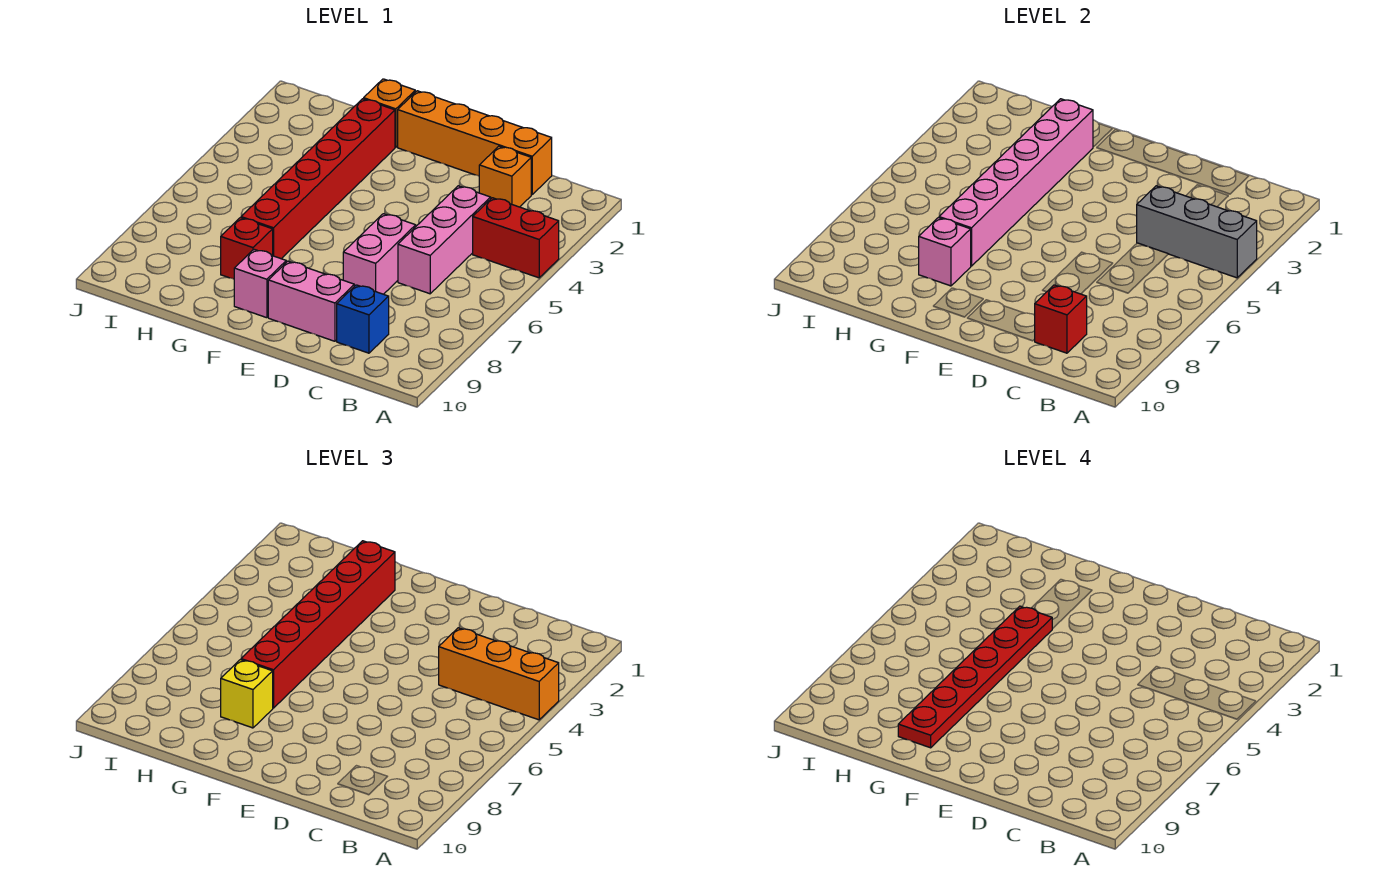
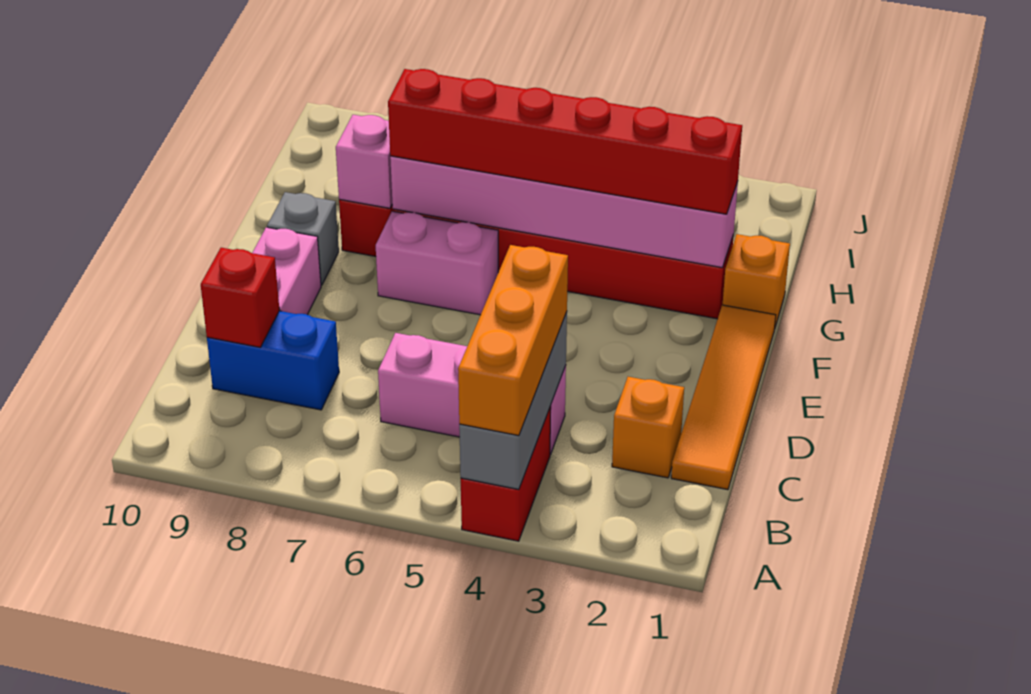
orange brick C1:F1 level 1 -> orange tile C1:F1 level 1
blue brick C9 level 1 -> blue brick C8:C9 level 1
pink brick D6:D7 level 1 -> pink brick F6:F7 level 1
pink brick F9 level 1 -> grey brick F9 level 1
red plate G4:G9 level 4 -> none
yellow brick G8 level 3 -> none

